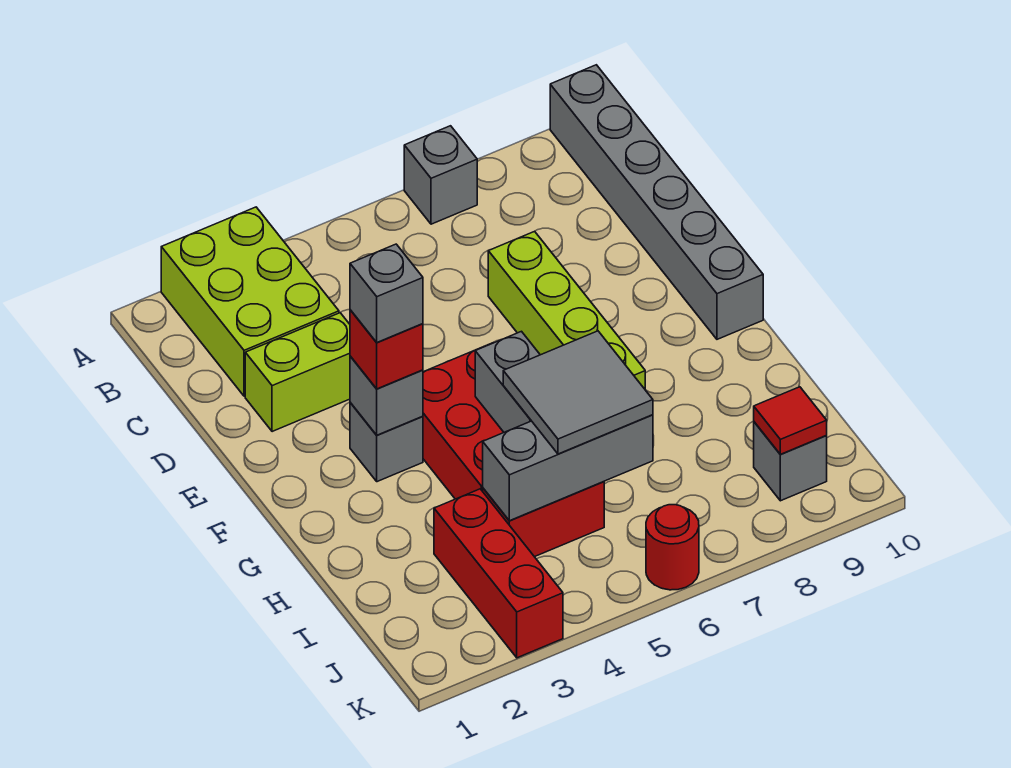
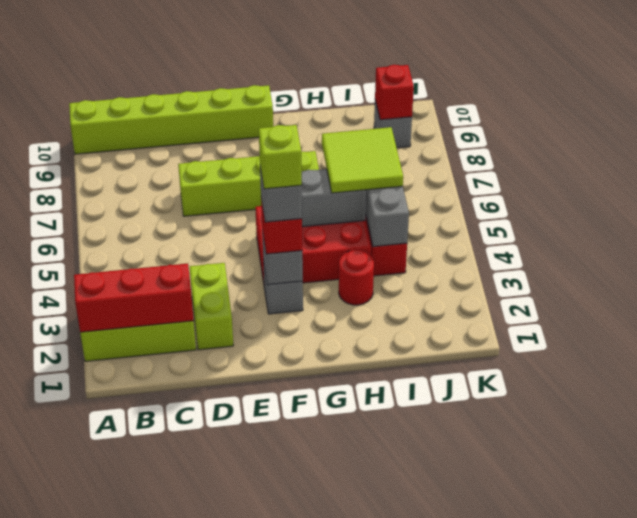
grey brick A7 level 1 -> none
grey brick A10:F10 level 1 -> lime brick A10:F10 level 1
none -> lime brick F3 level 5
grey tile H5:I6 level 3 -> lime tile H5:I6 level 3
red brick I3:K3 level 1 -> red brick A2:C2 level 2
red tile J9 level 2 -> red brick J9 level 2
red round brick K6 level 1 -> red round brick H3 level 1

